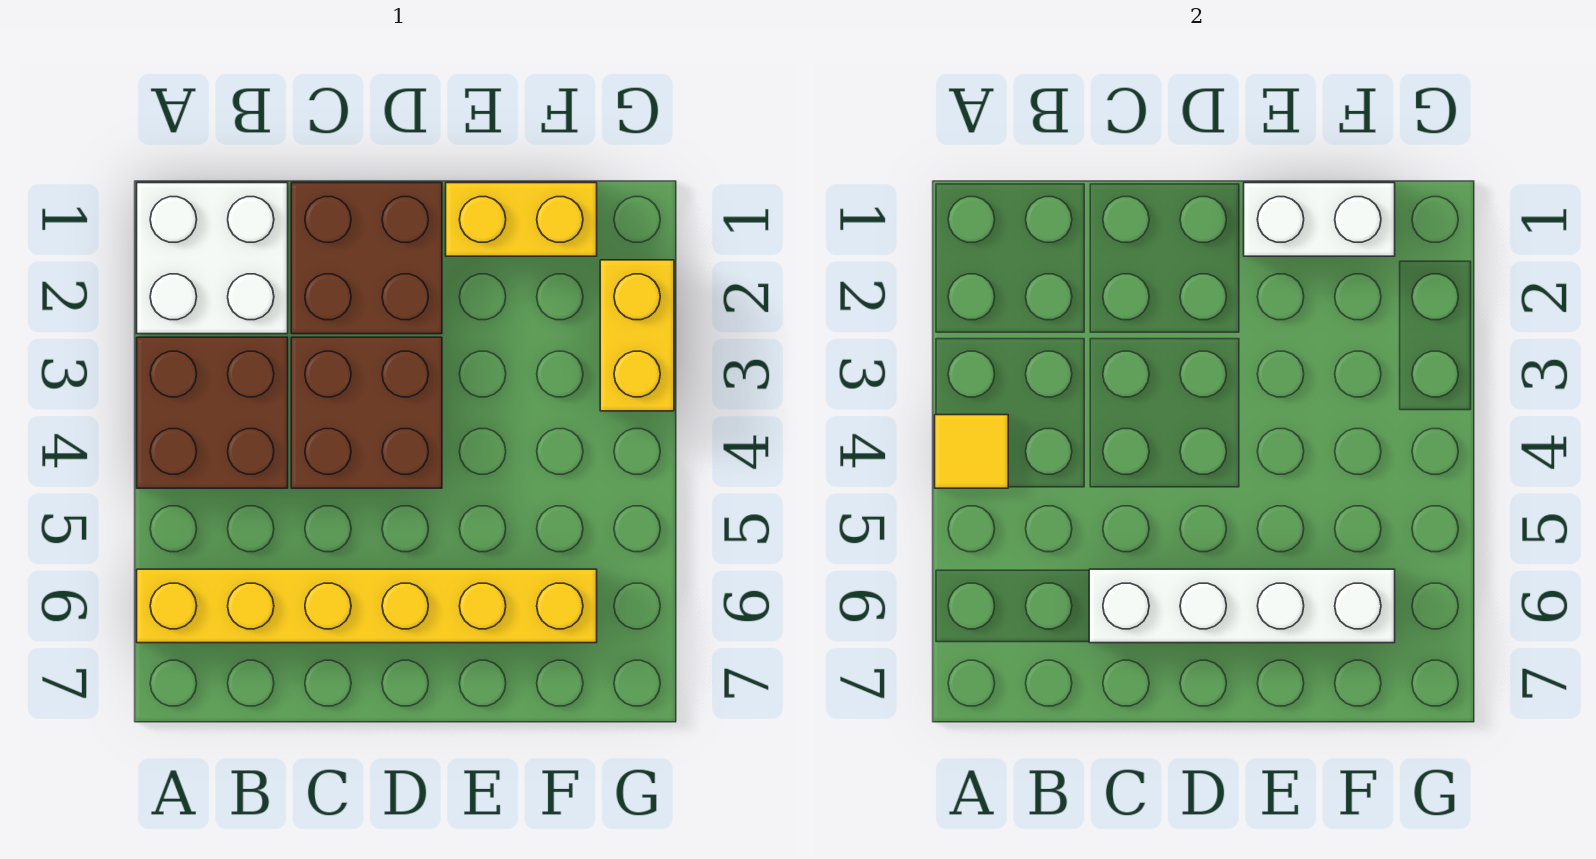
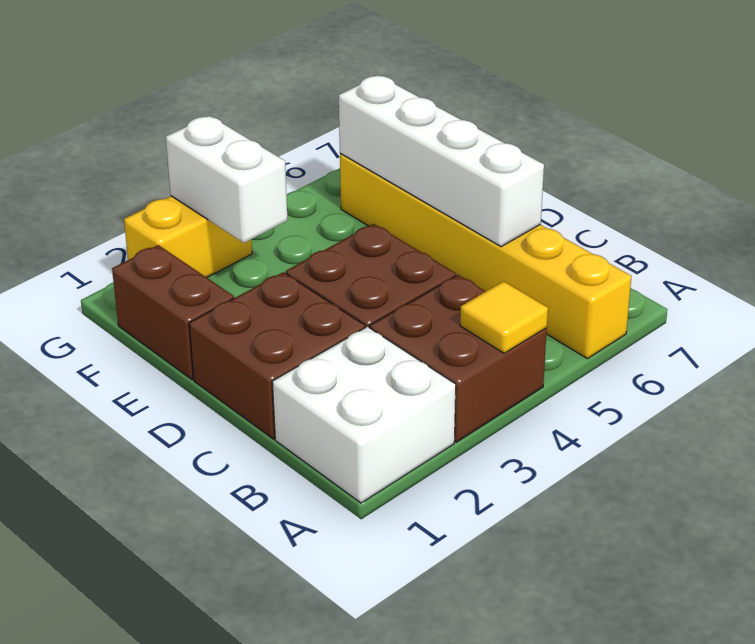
yellow brick E1:F1 level 1 -> brown brick E1:F1 level 1
white brick E1:F1 level 2 -> white brick F3:G3 level 2

